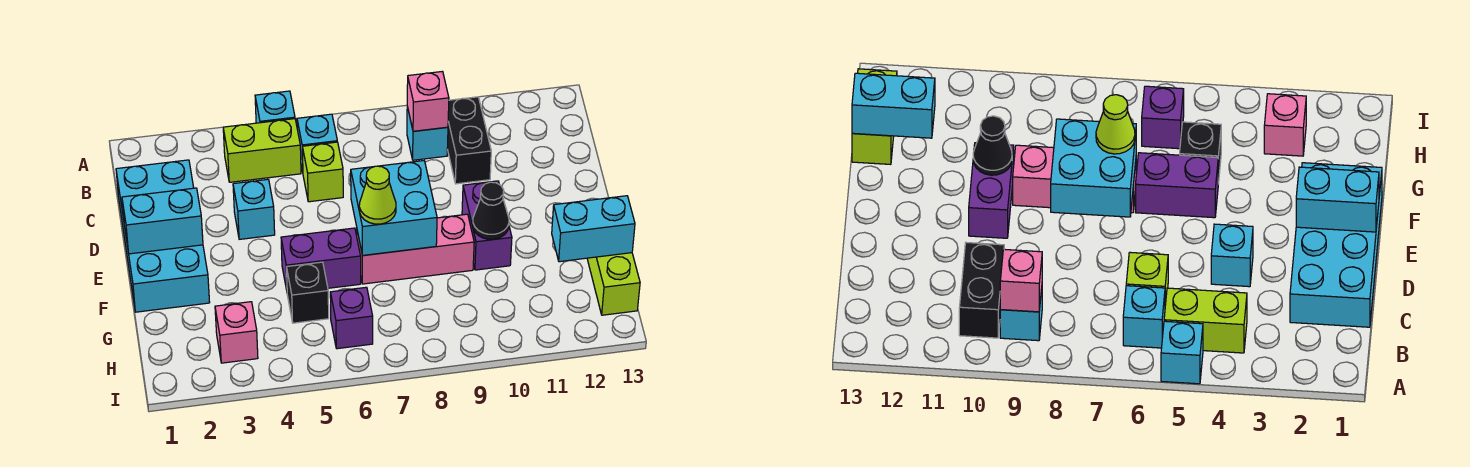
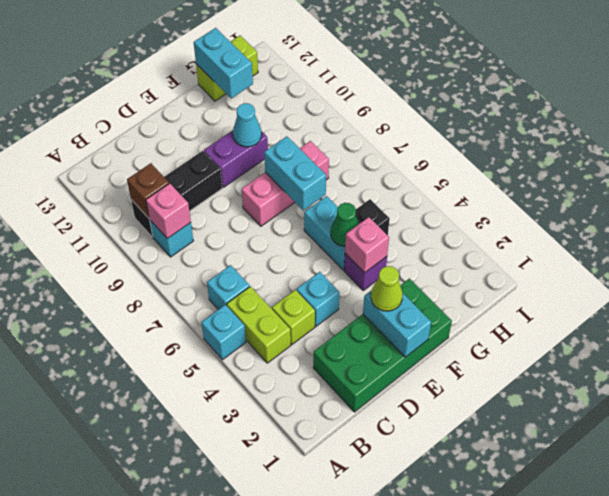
black brick B10:C10 level 1 -> black brick B10:D10 level 1
none -> brown brick B10 level 2
cyan brick C1:F2 level 1 -> green brick C1:F2 level 1
lime brick C6 level 1 -> lime brick C4 level 1
cyan brick E7:F8 level 2 -> cyan brick F7:F8 level 2
purple brick F5:F6 level 1 -> cyan brick F5:F6 level 1
none -> green cone F5 level 2
pink brick F7:F9 level 1 -> pink brick E8:G8 level 1
lime cone F7 level 3 -> lime cone E2 level 3
black cone F10 level 2 -> cyan cone F10 level 2
pink brick H3 level 1 -> pink brick F4 level 2
purple brick H6 level 1 -> purple brick F4 level 1

